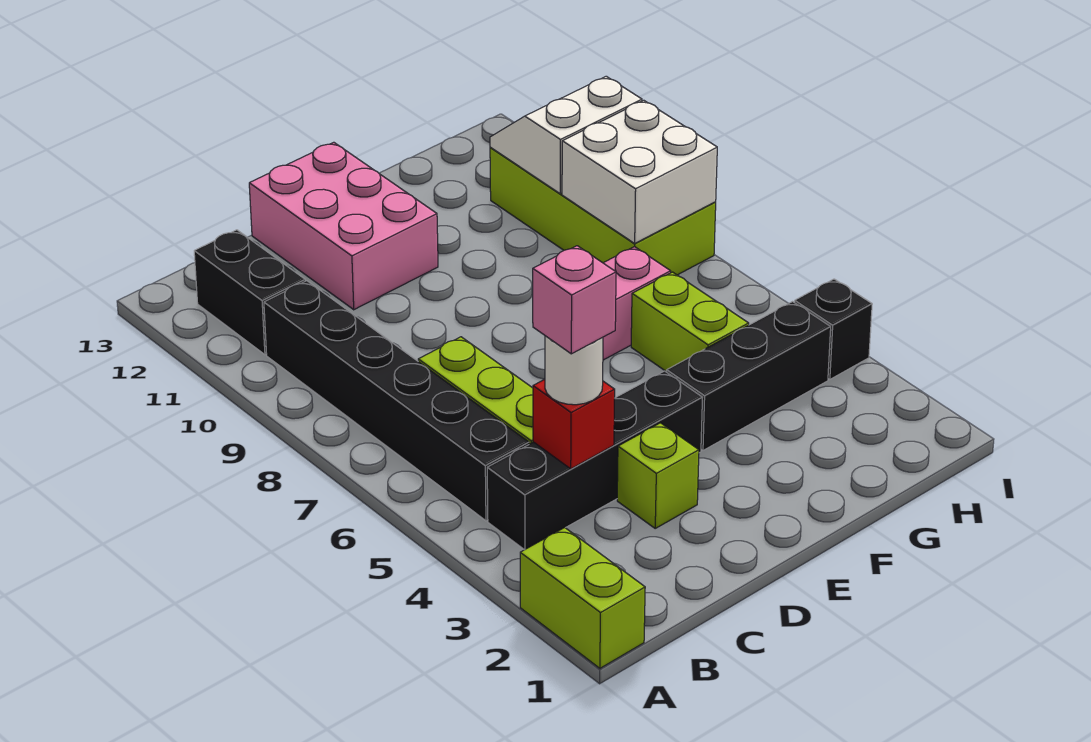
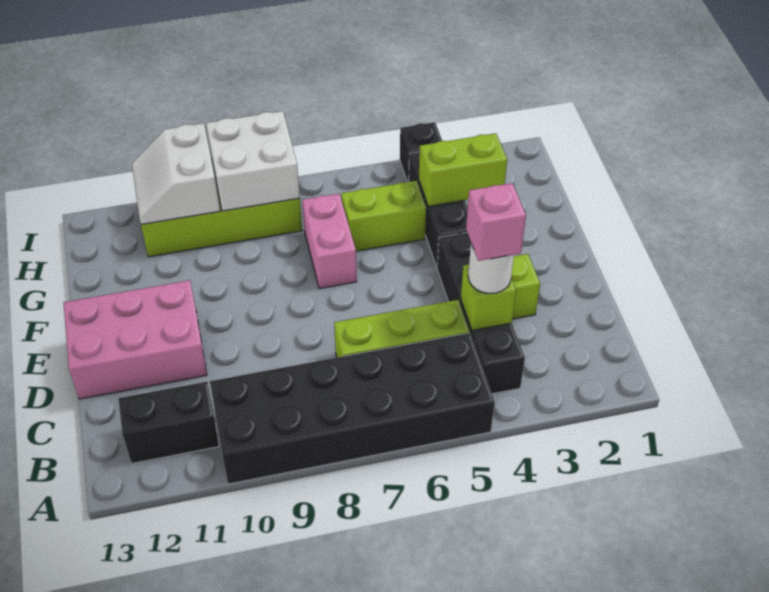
lime brick A1:A2 level 1 -> lime brick G3:G4 level 2
black brick B5:B10 level 1 -> black brick A5:B10 level 1
red brick C4 level 2 -> lime brick C4 level 2

